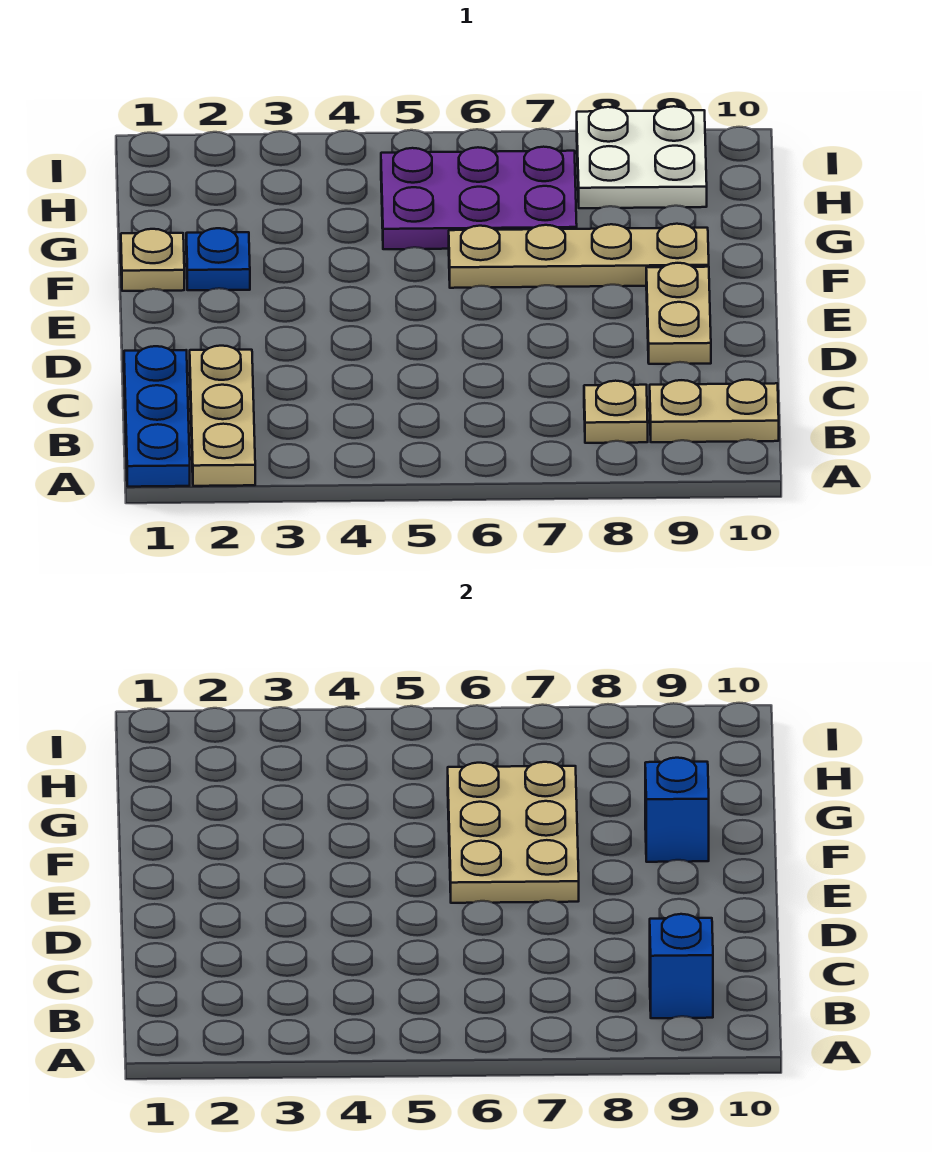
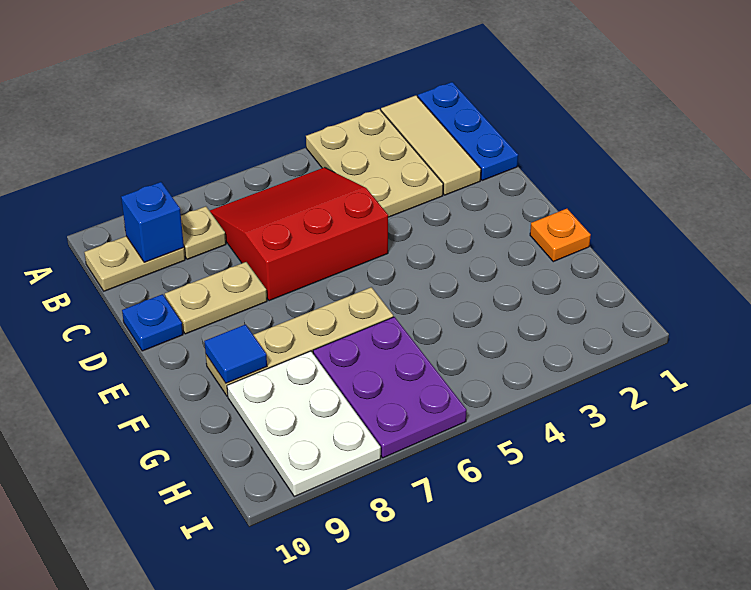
tan plate A2:C2 level 1 -> tan tile A2:C2 level 1
none -> red slope B5:D7 level 1 top D
tan plate D9:E9 level 1 -> tan plate D8:D9 level 1
tan plate E6:G7 level 2 -> tan plate A3:C4 level 1
tan plate F1 level 1 -> orange plate F1 level 1
blue plate F2 level 1 -> blue plate D10 level 1
blue brick F9 level 2 -> blue tile F9 level 2
purple plate G5:H7 level 1 -> purple plate G6:I7 level 1
white plate H8:I9 level 1 -> white plate G8:I9 level 1

